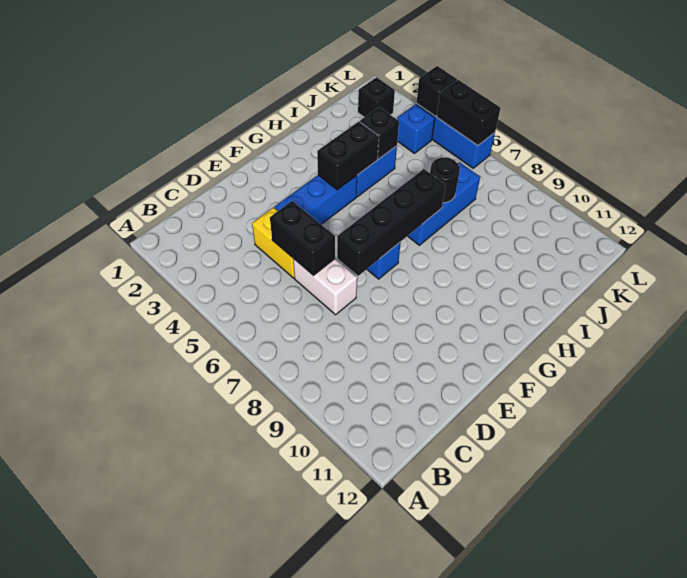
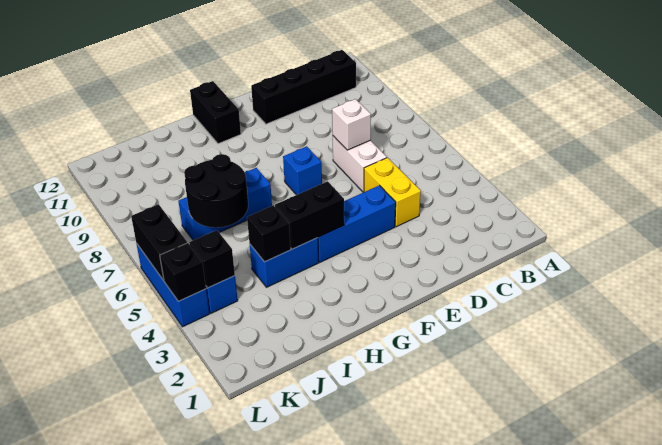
black brick D5:D6 level 2 -> black brick G11:G12 level 1
none -> white brick D7 level 2
black brick E7:H7 level 2 -> black brick B11:E11 level 1
black round brick I7 level 2 -> black round brick I6:J7 level 2
black brick K2 level 1 -> black brick K4 level 2

